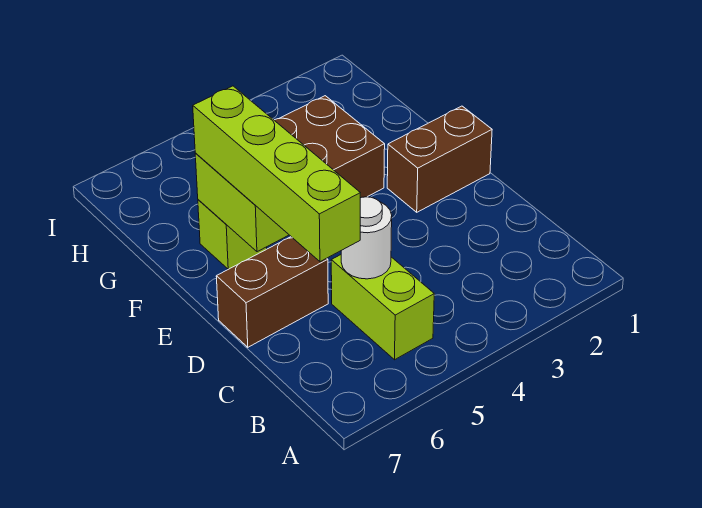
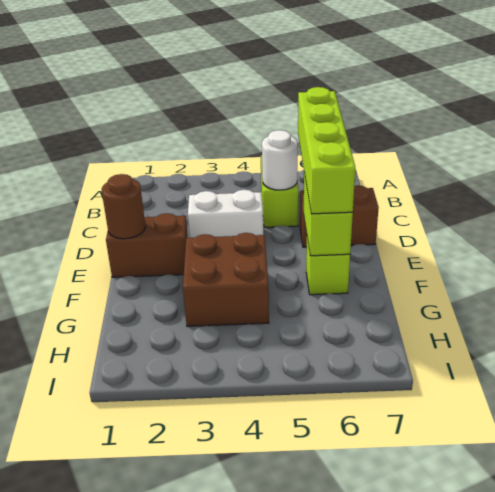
none -> white brick D3:D4 level 1
none -> brown round brick E1 level 2

